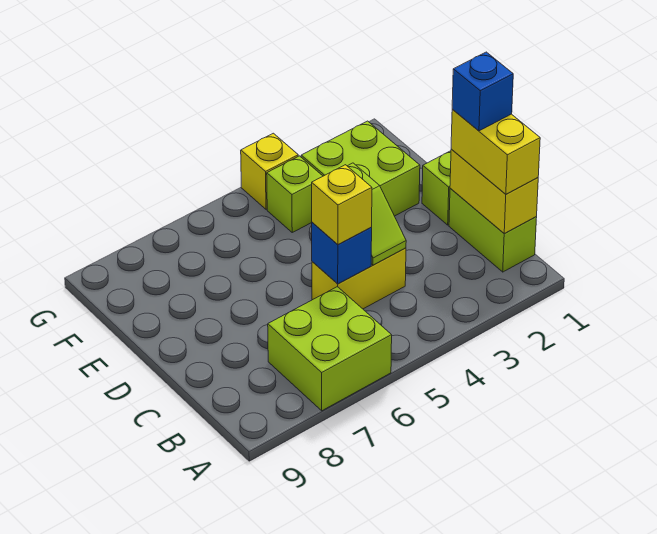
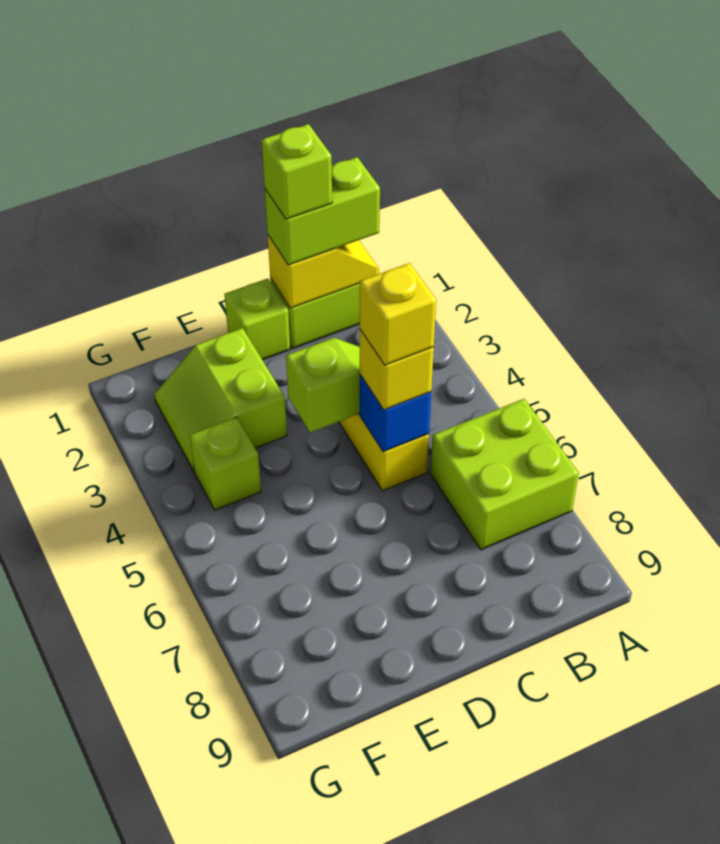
yellow brick B1:C1 level 2 -> yellow slope B1:C1 level 2 top C
yellow brick B1:C1 level 3 -> lime brick B1:C1 level 3
blue brick C1 level 4 -> lime brick C1 level 4
lime brick E2:F3 level 1 -> lime slope E2:F3 level 1 top E
yellow brick G4 level 1 -> yellow brick C5 level 4

